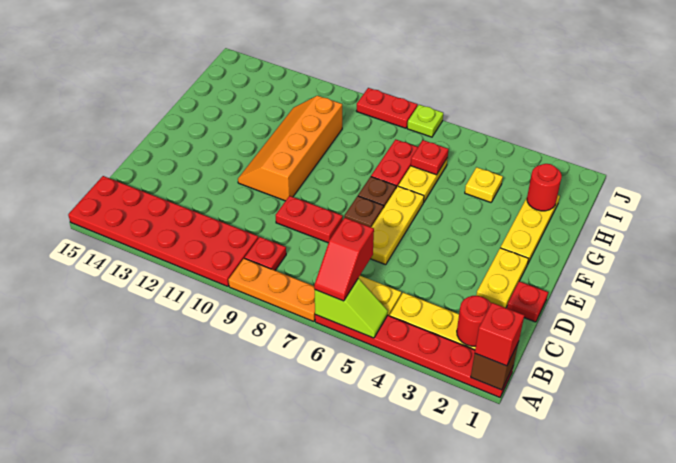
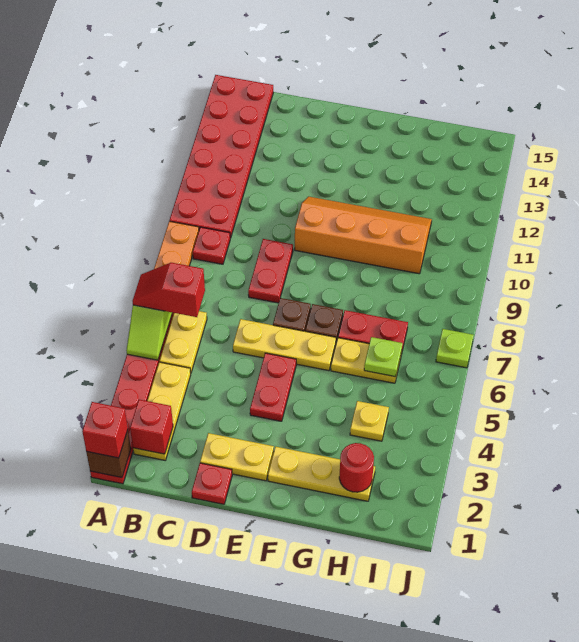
red round brick B2 level 2 -> red brick B2 level 2
red plate H6 level 2 -> lime plate H6 level 2
red plate J8:J9 level 1 -> red plate E4:E5 level 1

